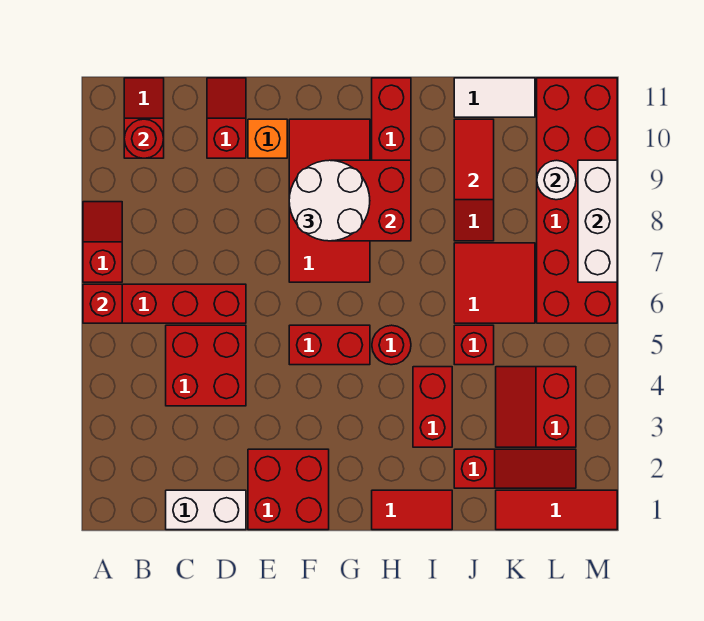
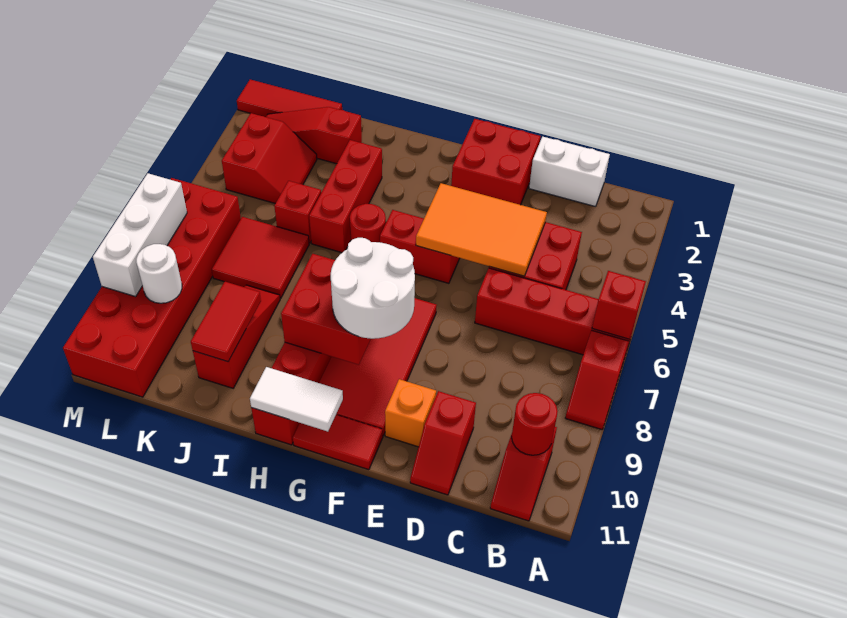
none -> orange tile D4:F5 level 2
red tile H1:I1 level 1 -> red tile F11:G11 level 1
red brick I3:I4 level 1 -> red brick I3:I5 level 1
white tile J11:K11 level 1 -> white tile G11:H11 level 2

